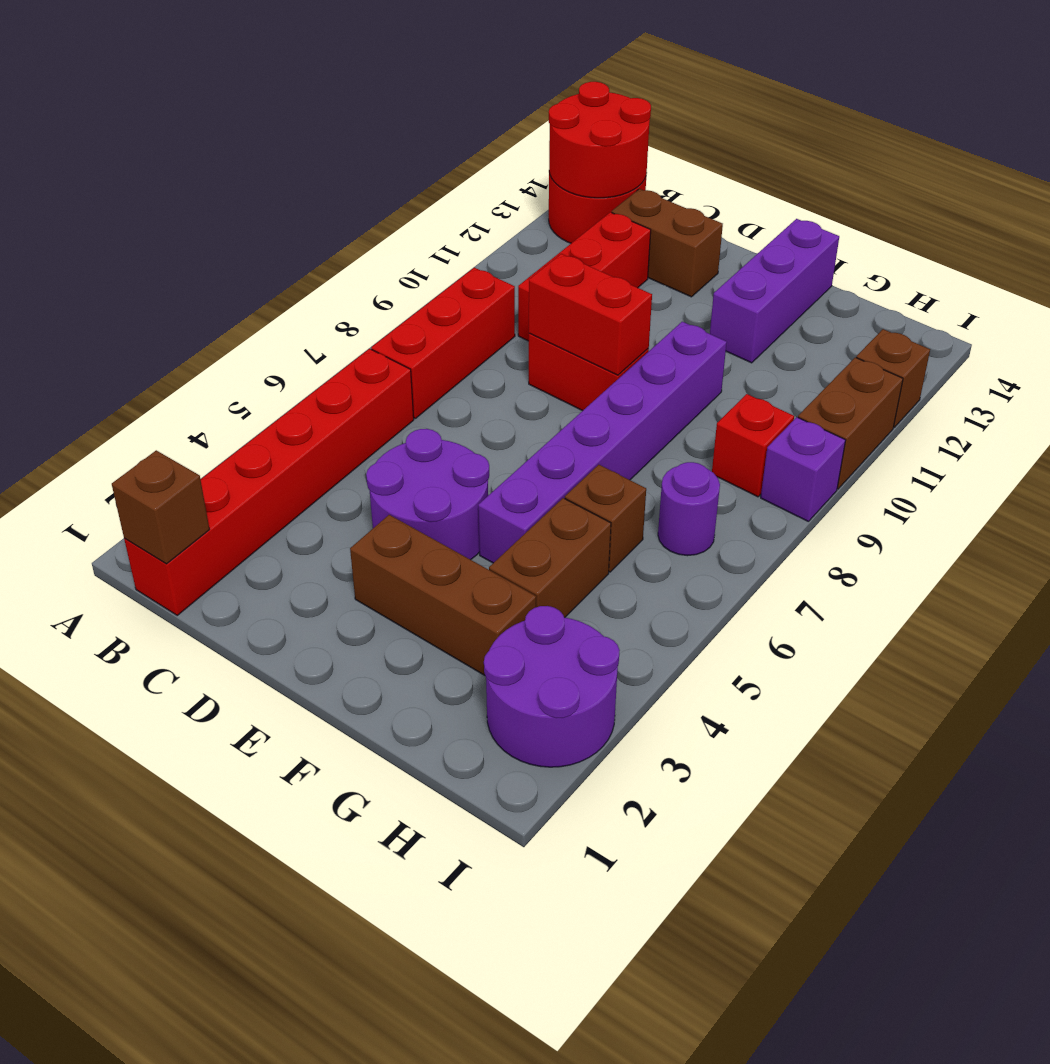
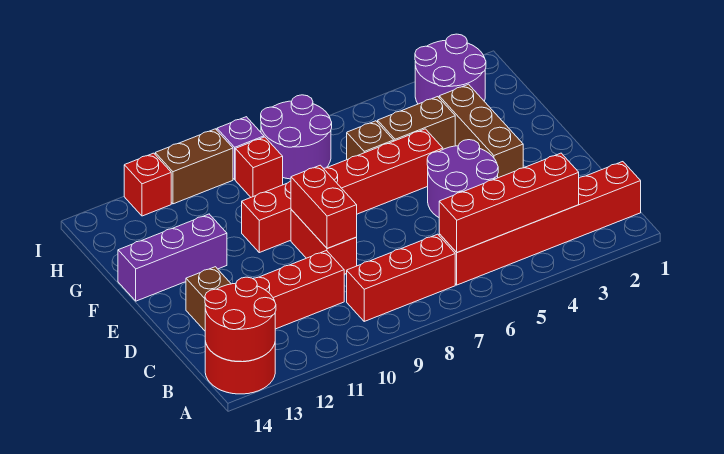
brown brick B1 level 2 -> none
none -> red brick B3:B6 level 2
purple brick F5:F10 level 1 -> red brick F5:F10 level 1
purple round brick H7 level 1 -> purple round brick H7:I8 level 1
brown brick I12 level 1 -> red brick I12 level 1

